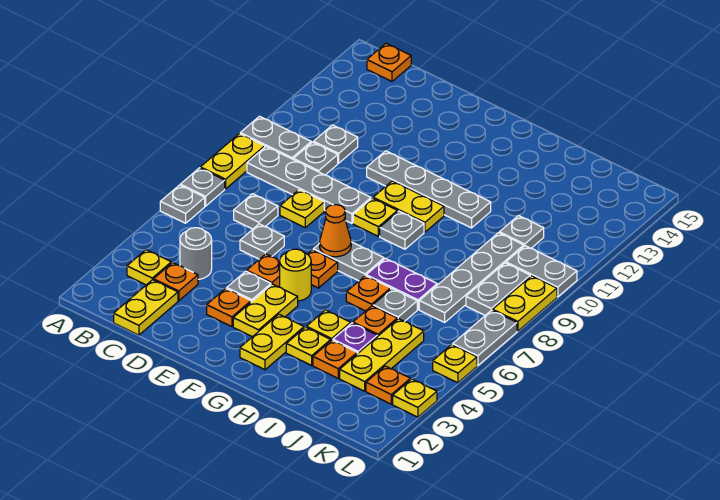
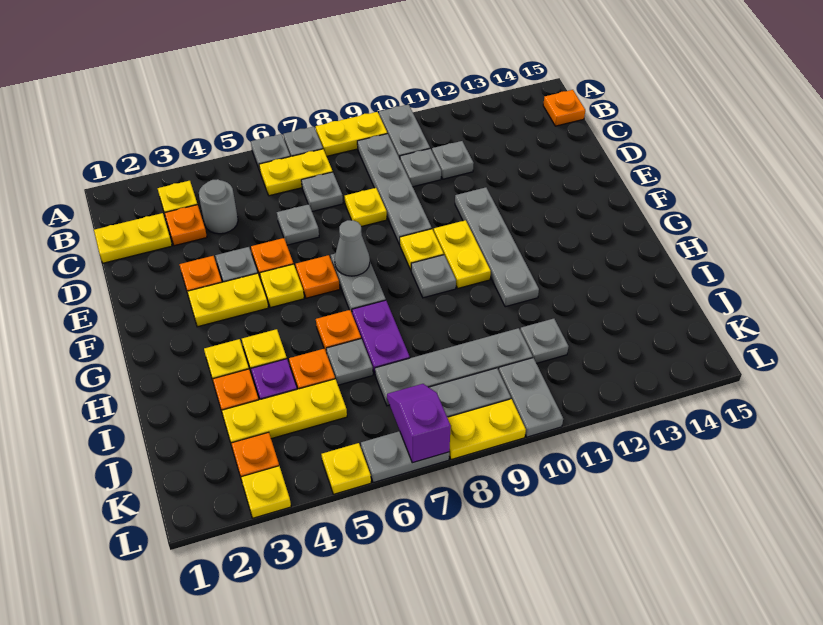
yellow round brick F5 level 1 -> yellow plate F5 level 1
orange cone F7 level 2 -> grey cone F7 level 2
yellow plate G2:G3 level 1 -> yellow plate B6:B7 level 1
none -> purple slope K7:L7 level 2 top L

